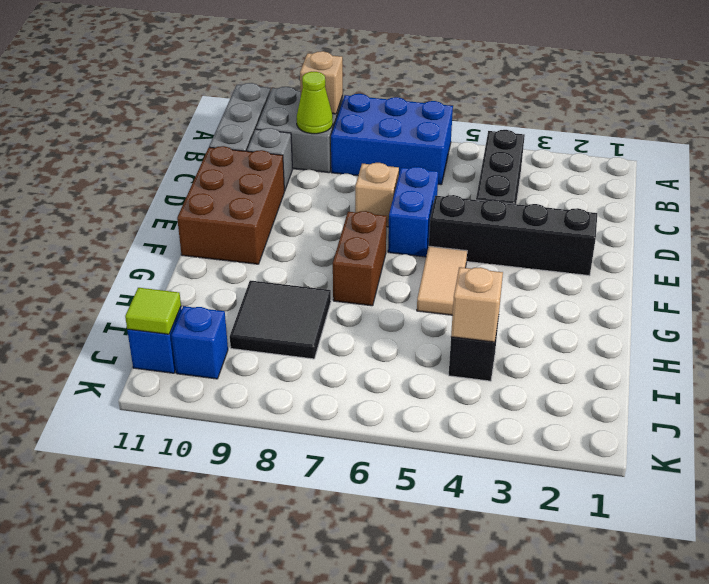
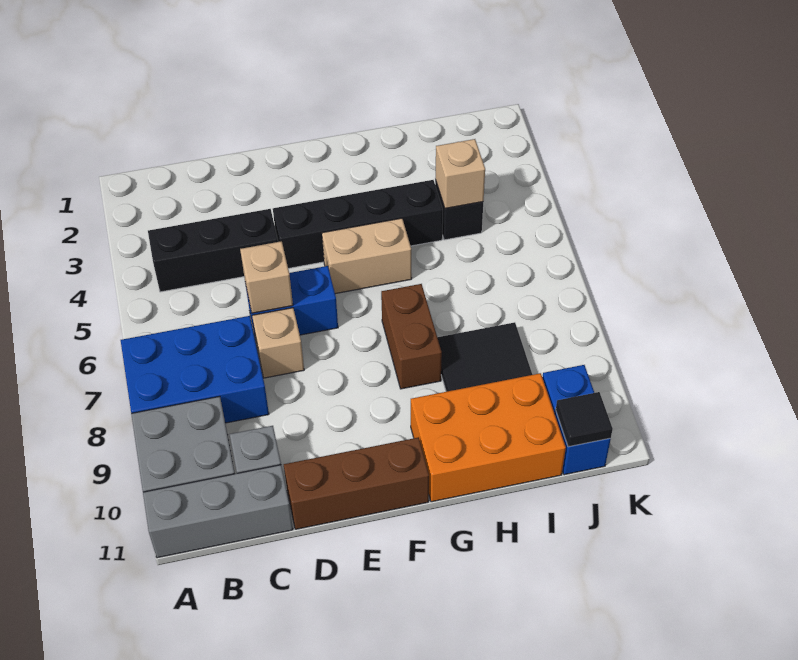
blue brick A6:B8 level 1 -> blue brick A7:C8 level 1
tan brick A9 level 2 -> tan brick D6 level 2
lime cone B9 level 2 -> none
brown brick D10:F11 level 1 -> brown brick D11:F11 level 1
black brick E2:E5 level 1 -> black brick E4:H4 level 1
tan tile F5:G5 level 1 -> tan brick F5:G5 level 1
brown brick F7:G7 level 1 -> brown brick G7:G8 level 1
none -> orange brick G10:I11 level 1
lime tile J11 level 2 -> black tile J11 level 2

